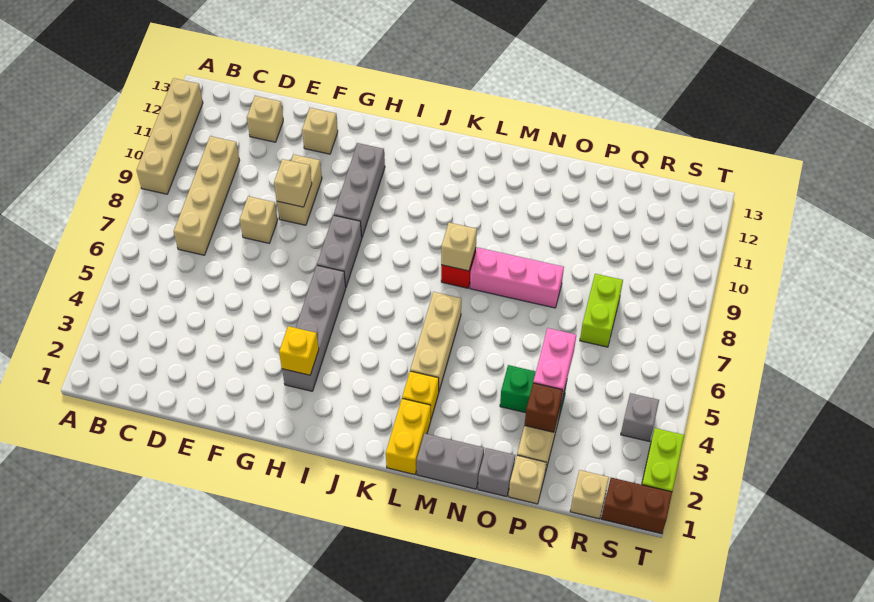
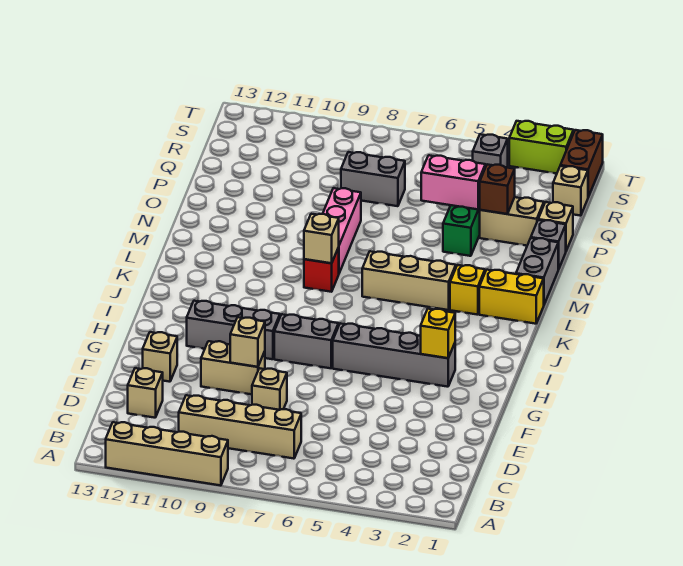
lime brick Q7:Q8 level 1 -> grey brick Q7:Q8 level 1

